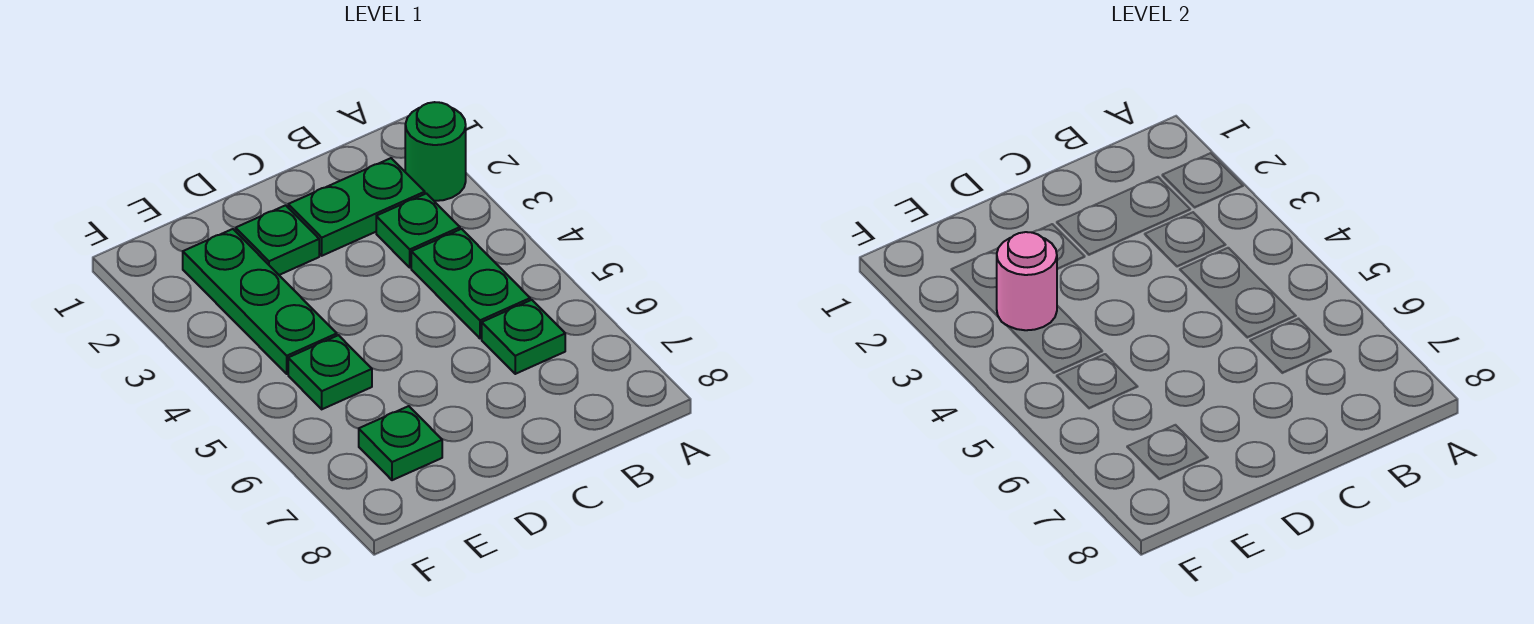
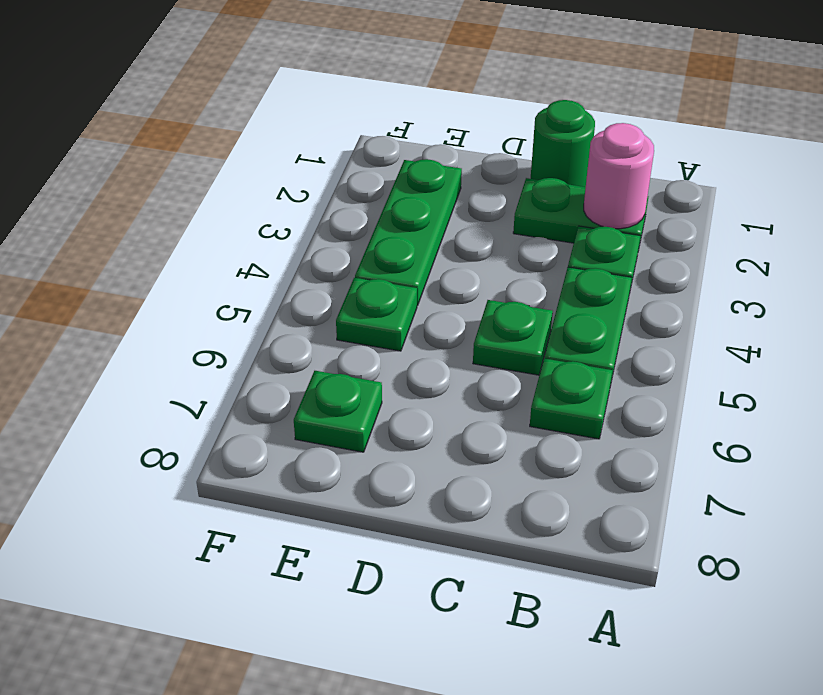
green round brick A2 level 1 -> green round brick C1 level 1
green plate D2 level 1 -> green plate C5 level 1
pink round brick E3 level 2 -> pink round brick B2 level 2

